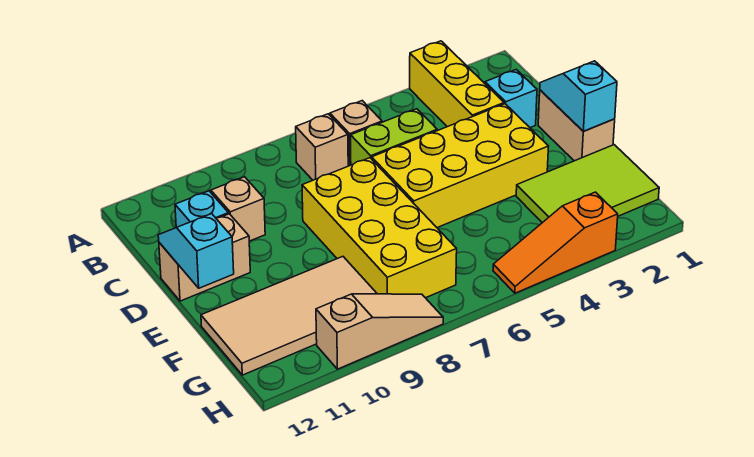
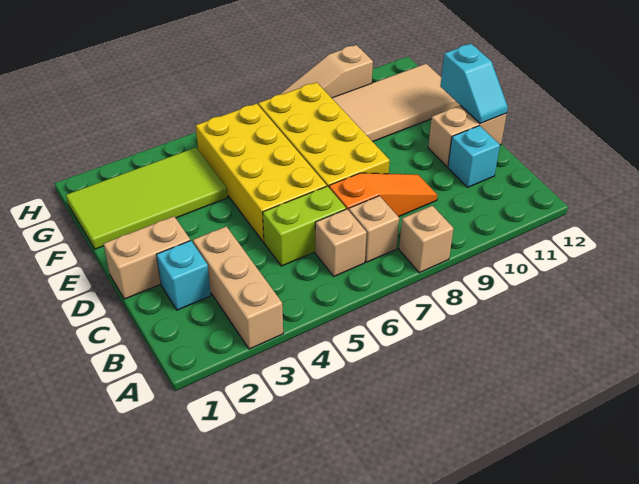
yellow brick A3:C3 level 1 -> tan brick A3:C3 level 1
tan brick C10 level 1 -> tan brick A8 level 1
tan brick D1:E1 level 1 -> tan brick D1:D2 level 1
cyan slope D1:E1 level 2 top E -> none
yellow brick D3:E6 level 1 -> yellow brick D5:G6 level 1
lime tile F1:G3 level 1 -> lime tile F1:G4 level 1
orange slope H3:H5 level 1 top 3 -> orange slope C7:C9 level 1 top 7

